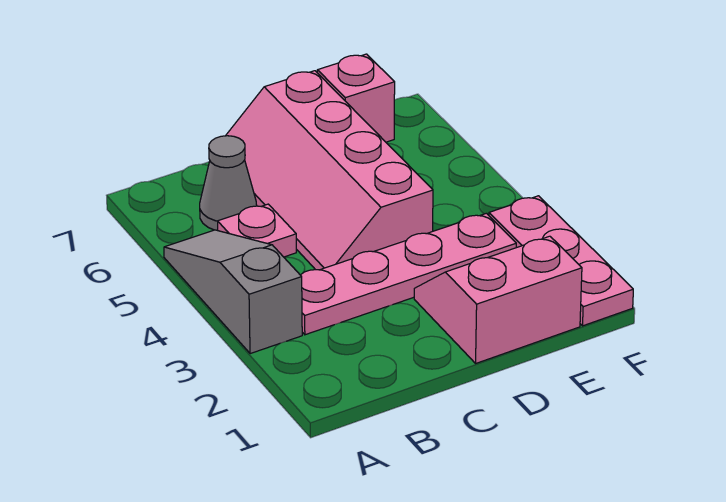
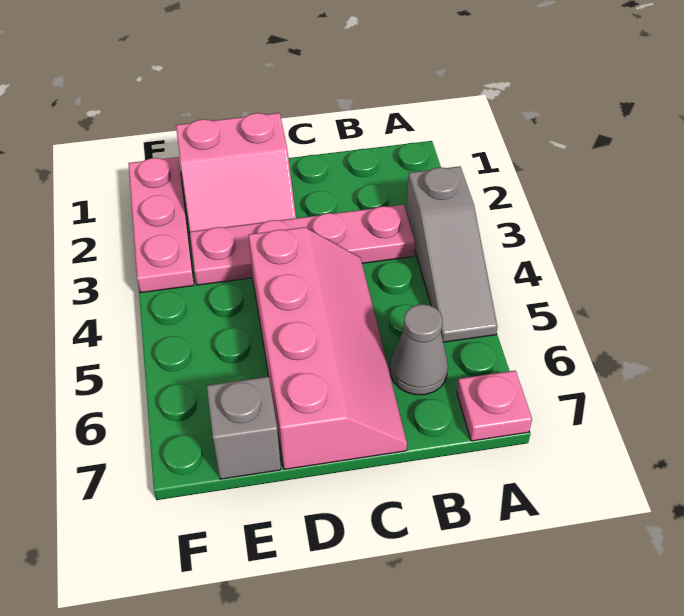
pink plate B5 level 1 -> pink plate A7 level 1
pink brick E7 level 1 -> grey brick E7 level 1

